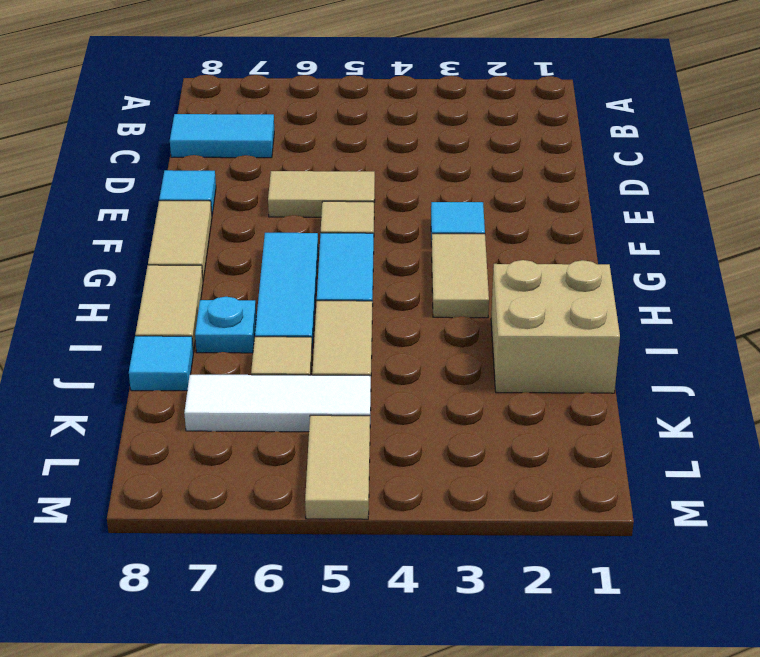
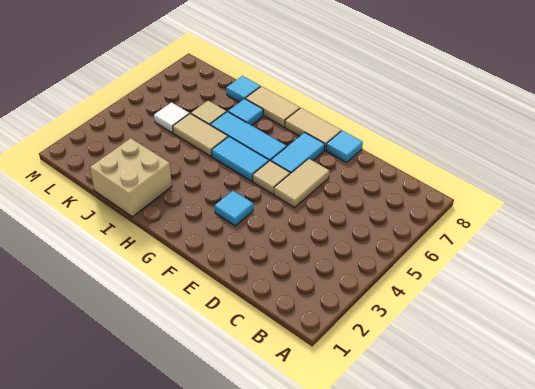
cyan tile C7:C8 level 1 -> cyan tile F6:F7 level 1
tan tile G3:H3 level 1 -> none
cyan plate I7 level 1 -> cyan tile I7 level 1
white tile K5:K7 level 1 -> white tile K5 level 1
tan tile L5:M5 level 1 -> none

